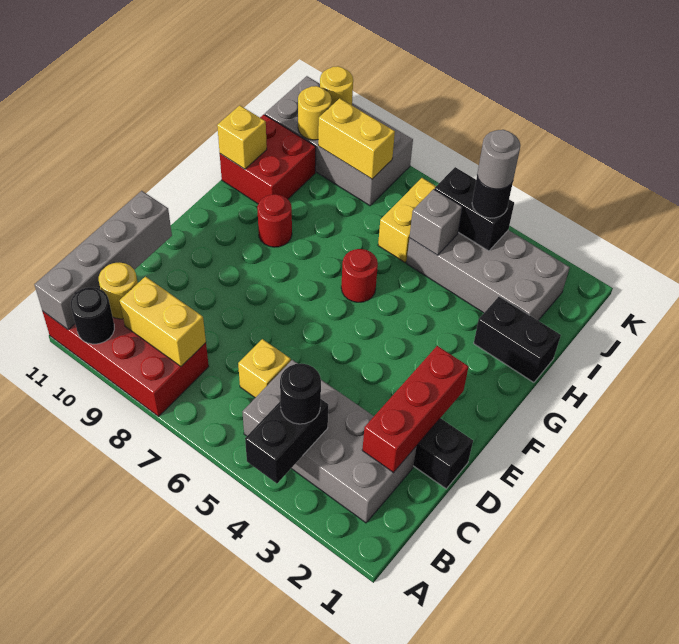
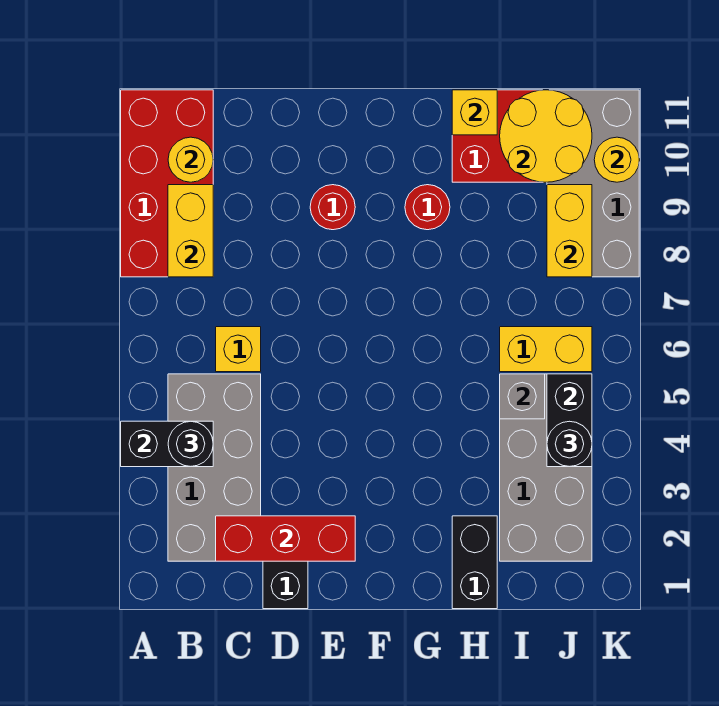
black round brick A10 level 2 -> none
grey brick A11:D11 level 2 -> none
red round brick G6 level 1 -> red round brick E9 level 1
grey round brick J4 level 4 -> none
yellow round brick J10 level 2 -> yellow round brick I10:J11 level 2

